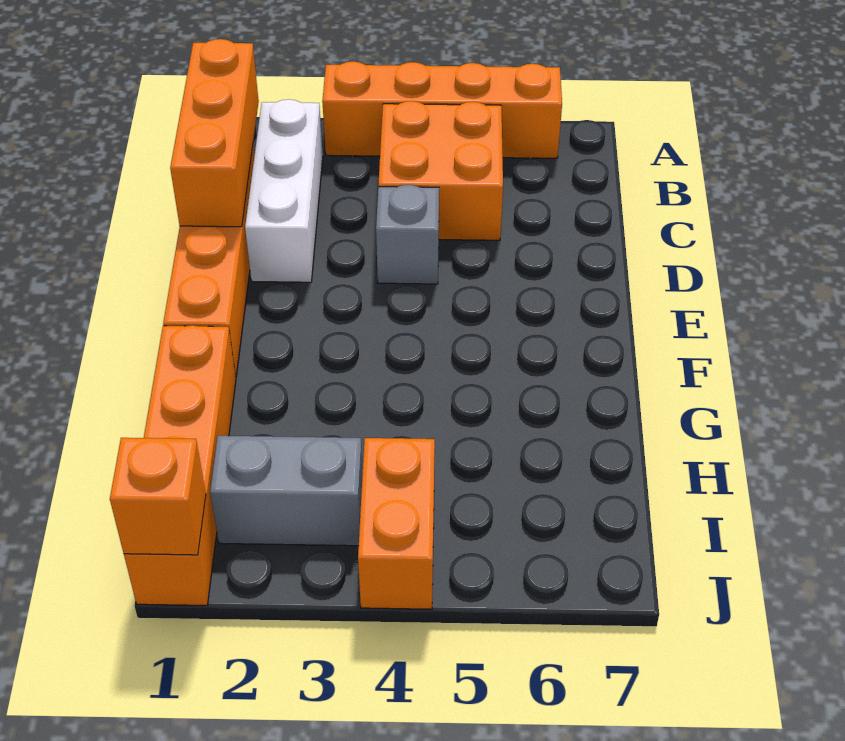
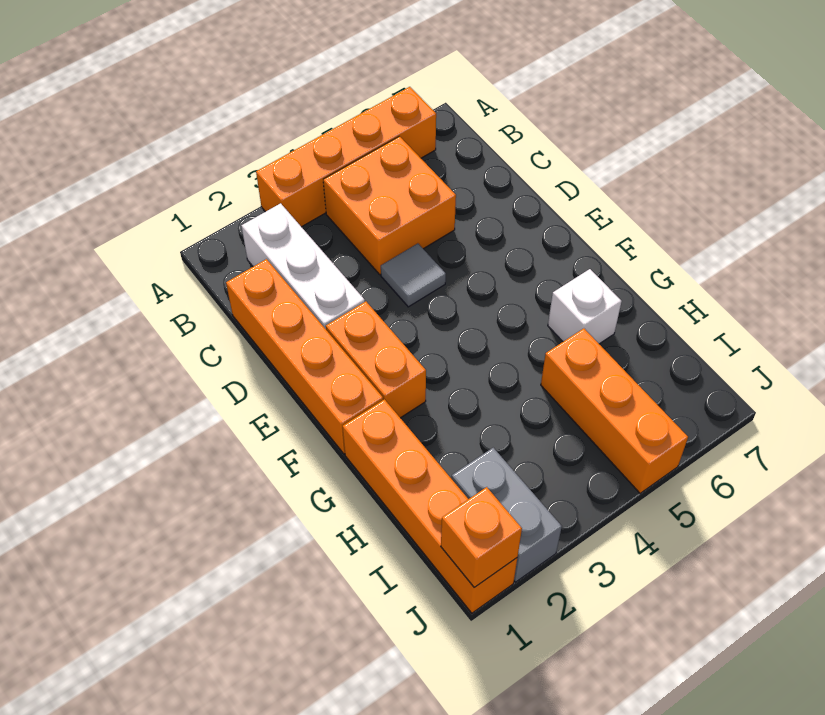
orange brick B1:D1 level 2 -> orange brick H5:J5 level 1
grey brick D4 level 1 -> grey tile D4 level 1
none -> white brick G6 level 1
grey brick I2:I3 level 1 -> grey brick I2:J2 level 1
orange brick I4:J4 level 1 -> orange brick E2:F2 level 1

